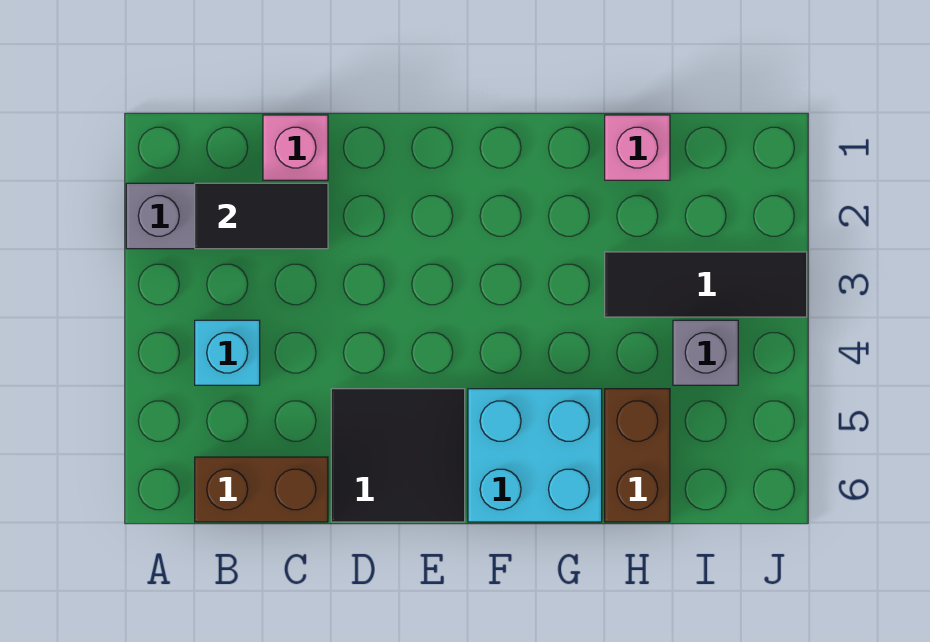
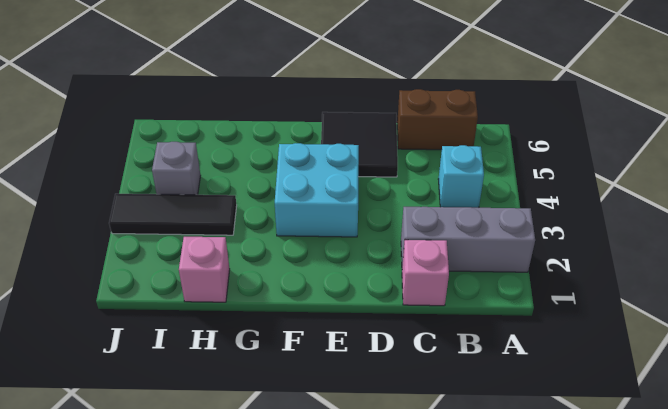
black tile B2:C2 level 2 -> none
cyan brick F5:G6 level 1 -> cyan brick E3:F4 level 1
brown brick H5:H6 level 1 -> none

